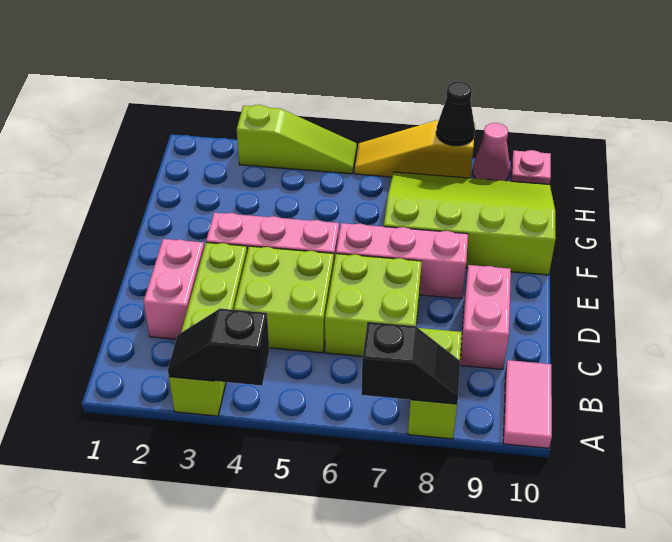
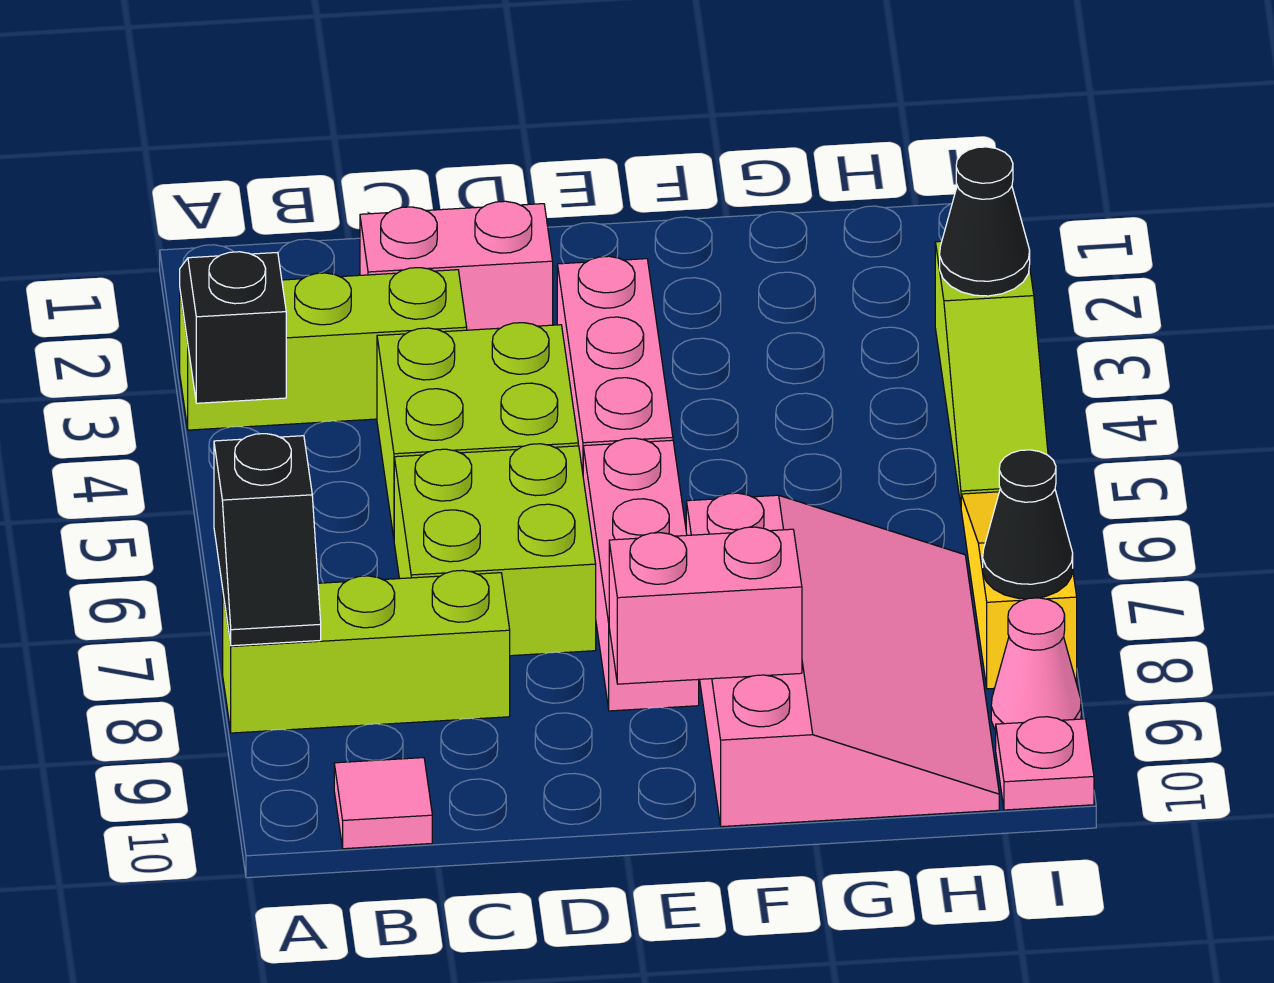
lime brick A3:D3 level 1 -> lime brick A3:C3 level 1
lime brick A8:B8 level 1 -> lime brick A8:C8 level 1
pink tile A10:B10 level 1 -> pink tile B10 level 1
pink brick C9:D9 level 1 -> pink brick E9:F9 level 2
lime slope F7:H10 level 1 top F -> pink slope F7:H10 level 1 top F
none -> black cone I3 level 2

